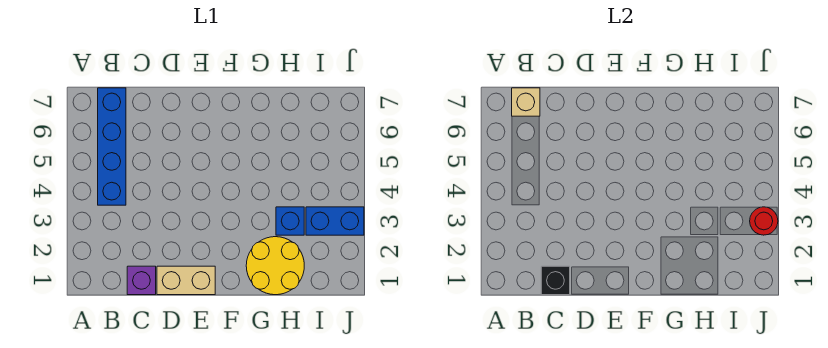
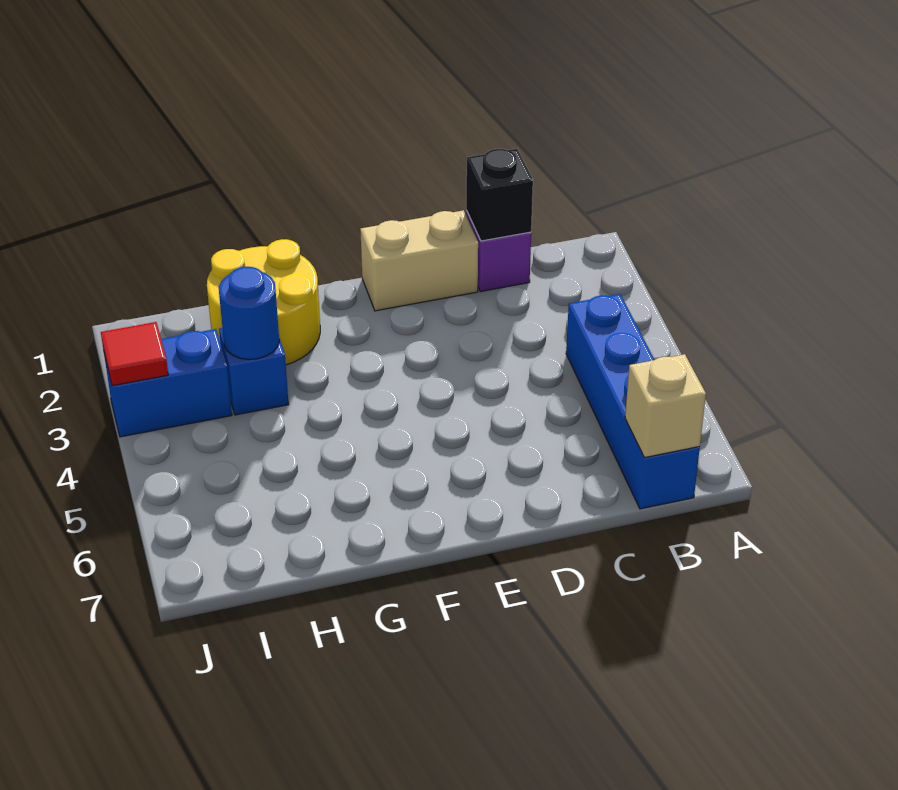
none -> blue round brick H3 level 2
red round brick J3 level 2 -> red tile J3 level 2

